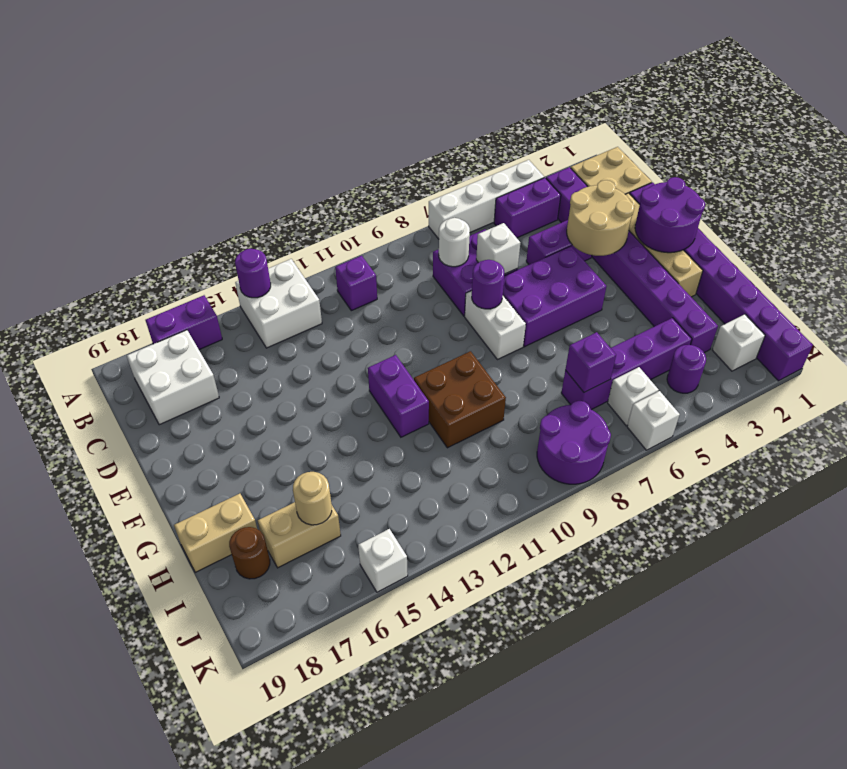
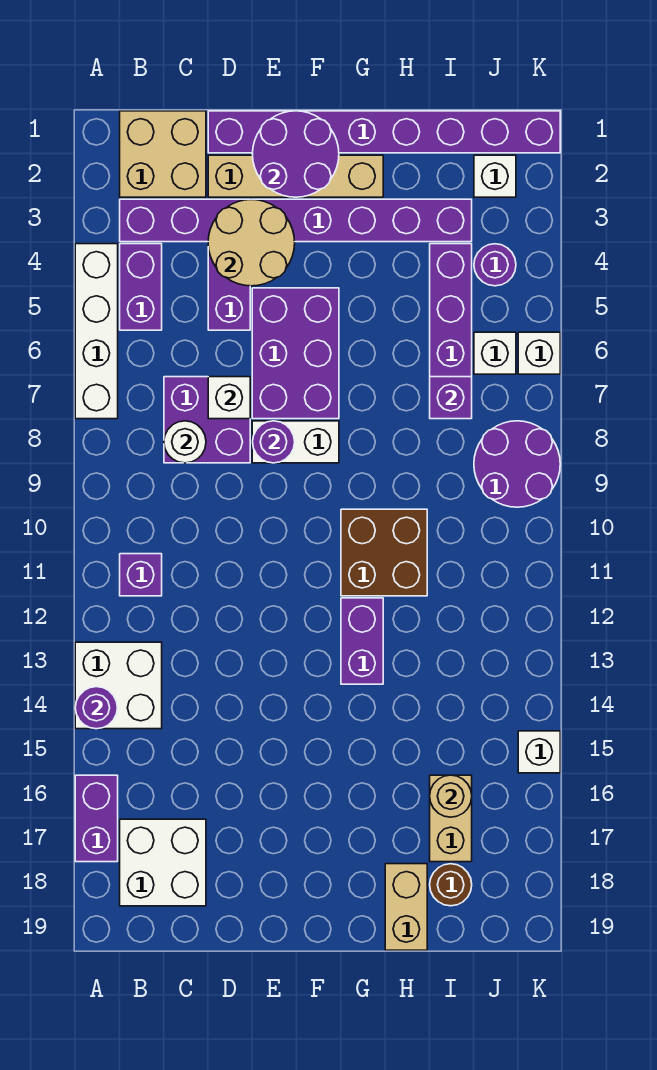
purple brick F12:G12 level 1 -> purple brick G12:G13 level 1

